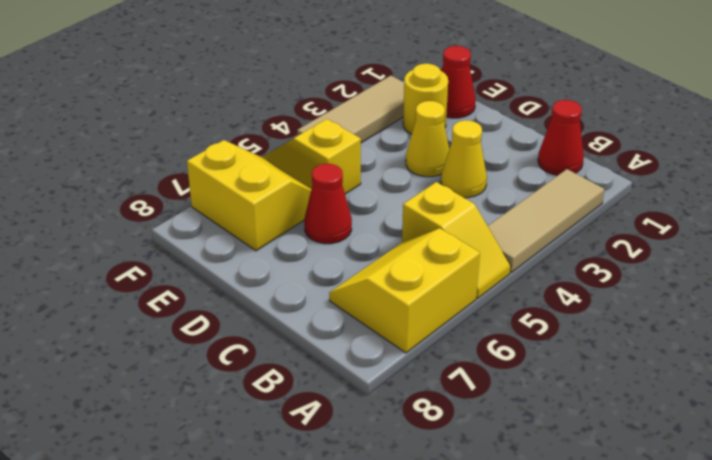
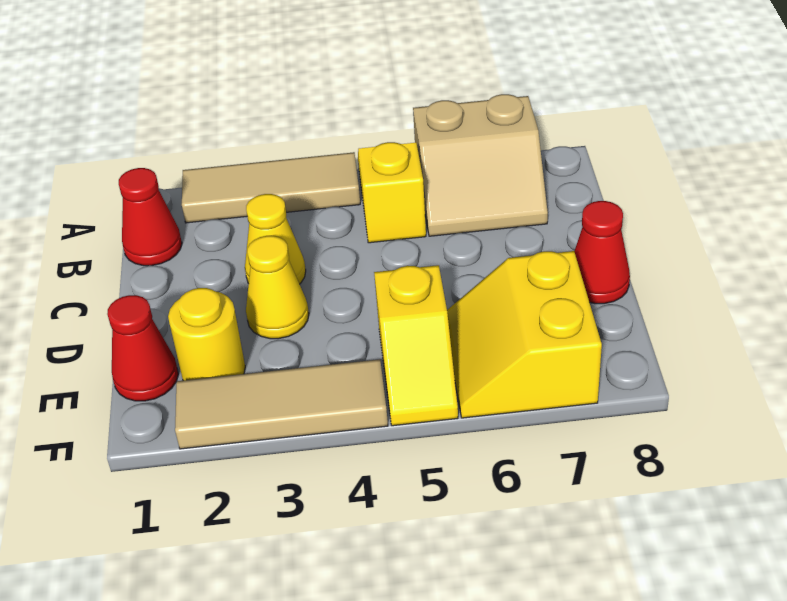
yellow slope A6:B7 level 1 top A -> tan slope A6:B7 level 1 top A
red cone D6 level 1 -> red cone D8 level 1

